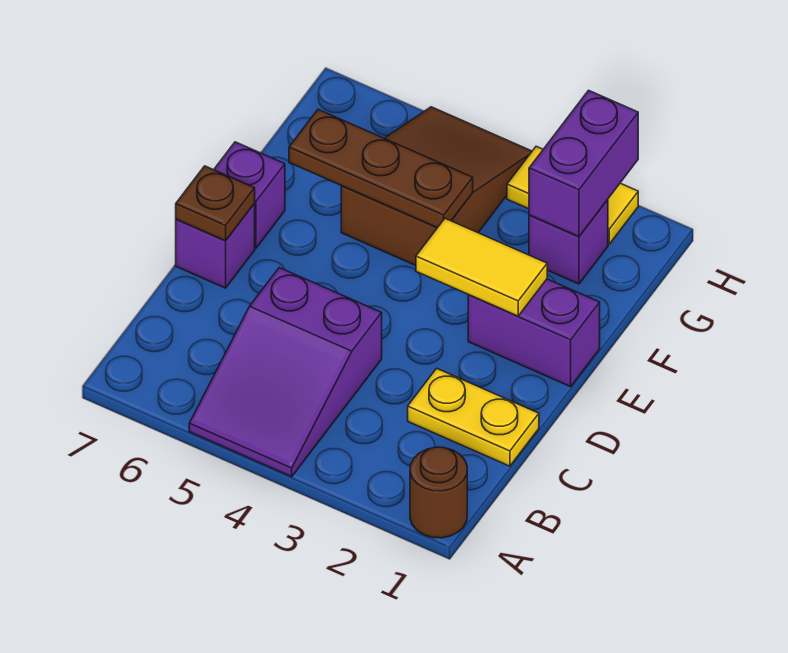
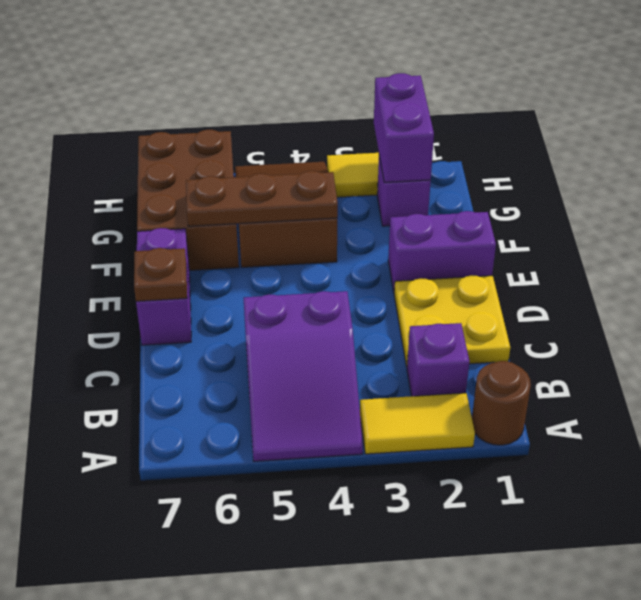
none -> purple brick B2 level 1
yellow plate C1:C2 level 1 -> yellow plate C1:D2 level 1
yellow tile E2:E3 level 2 -> yellow tile A2:A3 level 1
none -> brown brick F6:H7 level 1

